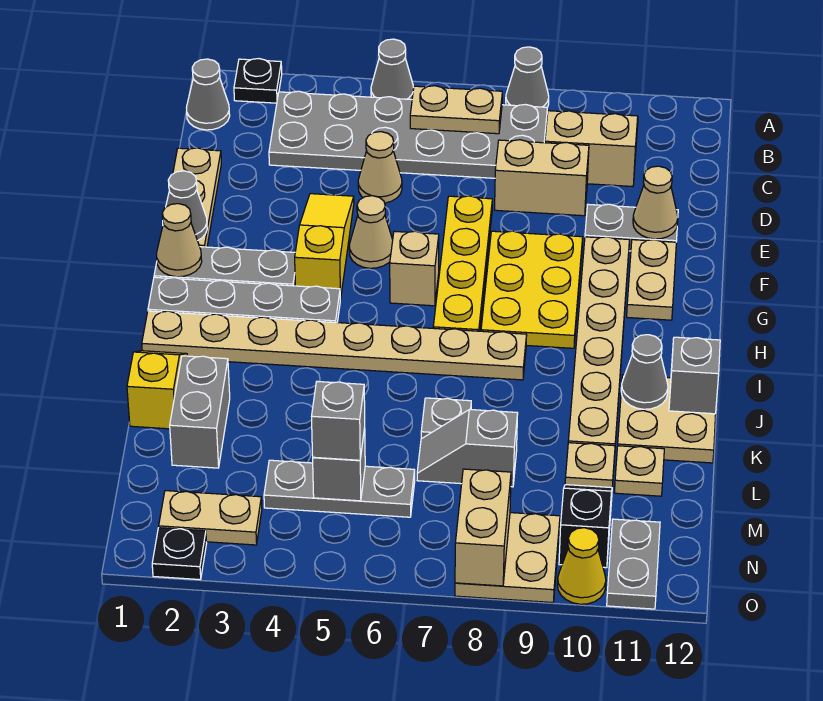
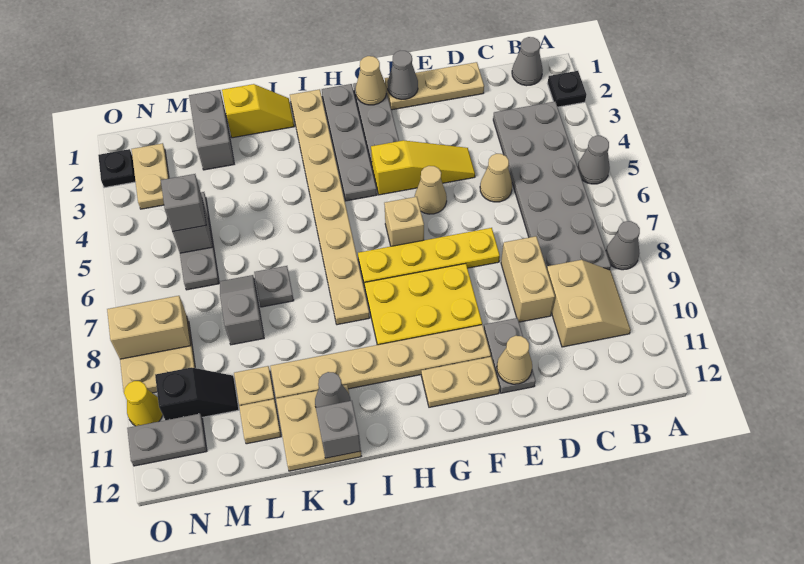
tan plate B6:B7 level 2 -> none
grey brick K2:L2 level 1 -> grey brick L1:L2 level 1

